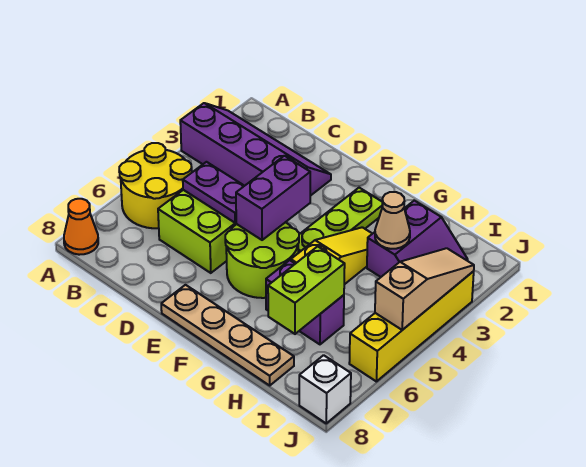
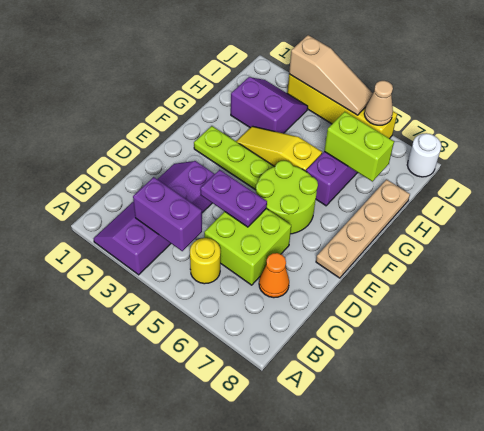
yellow round brick A5:B6 level 1 -> yellow round brick B5 level 1
orange cone A8 level 1 -> orange cone C7 level 1
purple plate C5:D5 level 2 -> purple plate D4:D5 level 2
purple brick E4:E5 level 2 -> purple brick B3:B4 level 2
tan cone H3 level 2 -> tan cone J6 level 2
tan slope J3:J5 level 2 top 5 -> tan slope J3:J5 level 2 top 3
white brick J8 level 1 -> white round brick J8 level 1

